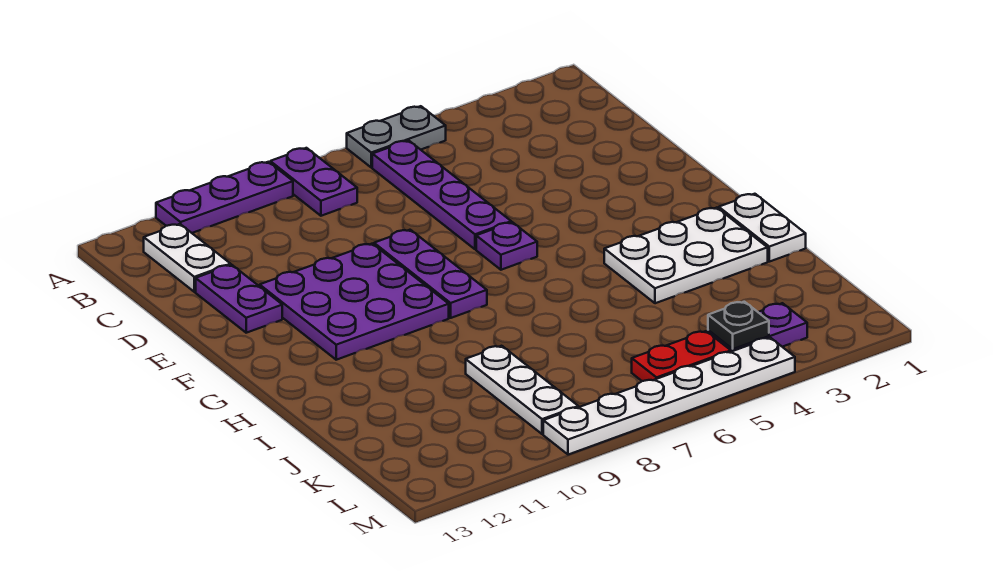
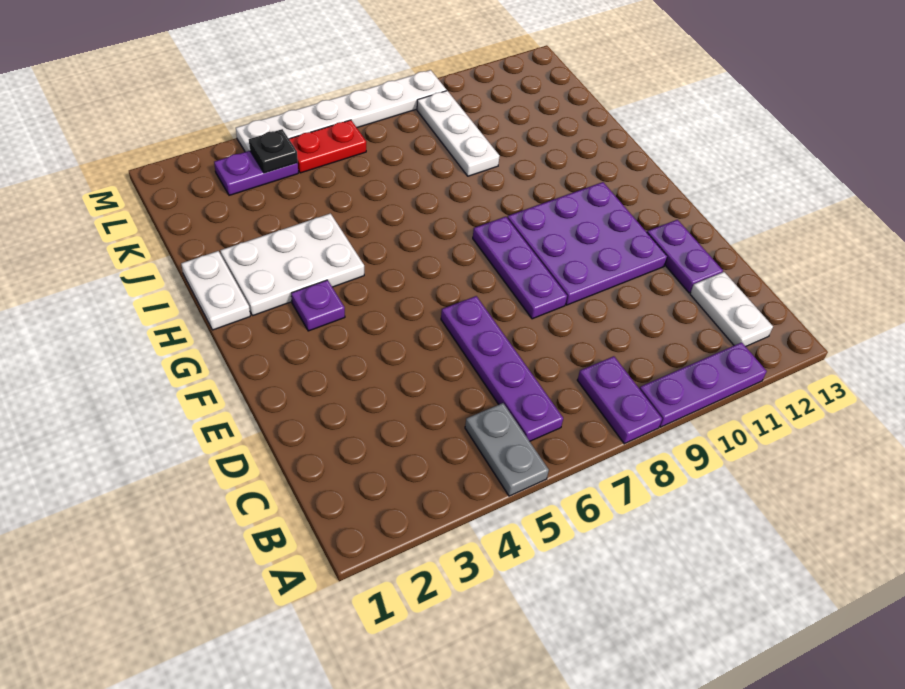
grey plate A5:A6 level 1 -> grey plate A5:B5 level 1
purple plate F6 level 1 -> purple plate G3 level 1

